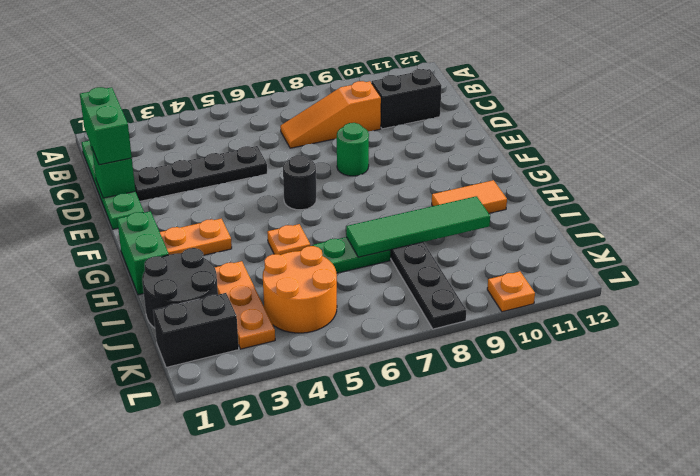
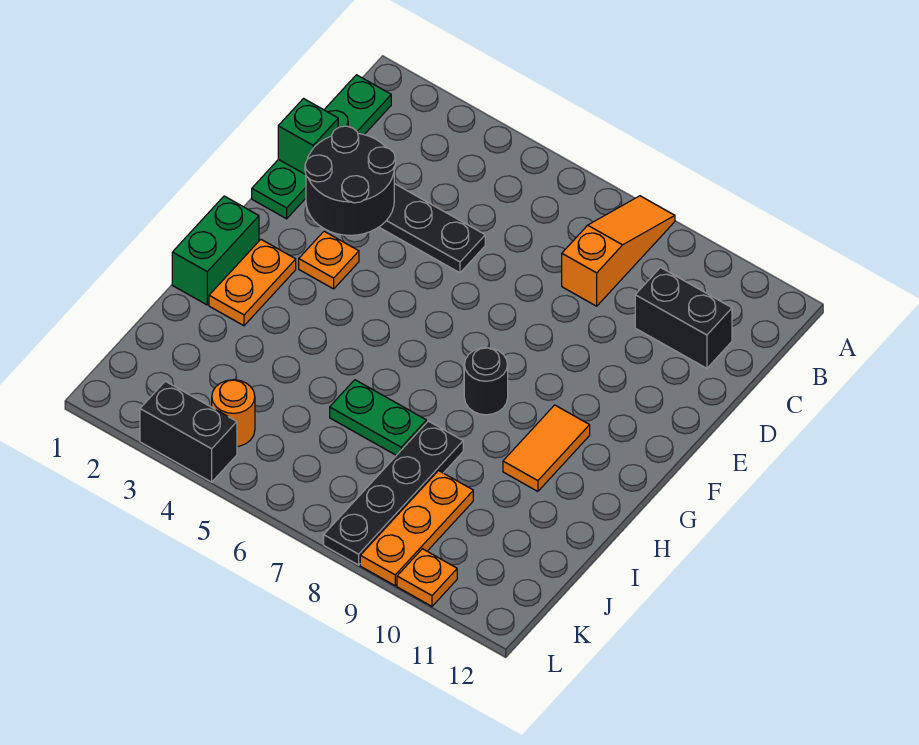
green brick C1:D1 level 3 -> none
orange slope C7:C9 level 1 top 9 -> orange slope A8:C8 level 1 top C
green round brick E8 level 1 -> none
black round brick F6 level 1 -> black round brick G8 level 1
orange plate G2:G3 level 1 -> orange plate G2:H2 level 1
orange plate H5 level 1 -> orange plate F3 level 1
orange tile H10:H11 level 1 -> orange tile G10:H10 level 1
black round brick I1:J2 level 1 -> black round brick D2:E3 level 2
orange plate I3:K3 level 1 -> orange plate J9:L9 level 1
green tile I7:I10 level 2 -> none
orange round brick J4:K5 level 1 -> orange round brick K4 level 1
black brick K1:K2 level 1 -> black brick L3:L4 level 1

